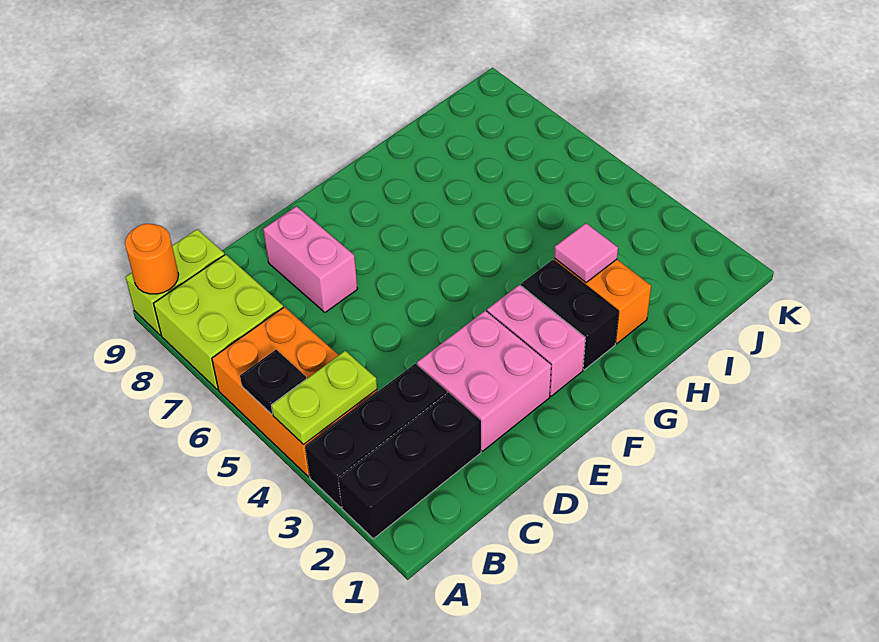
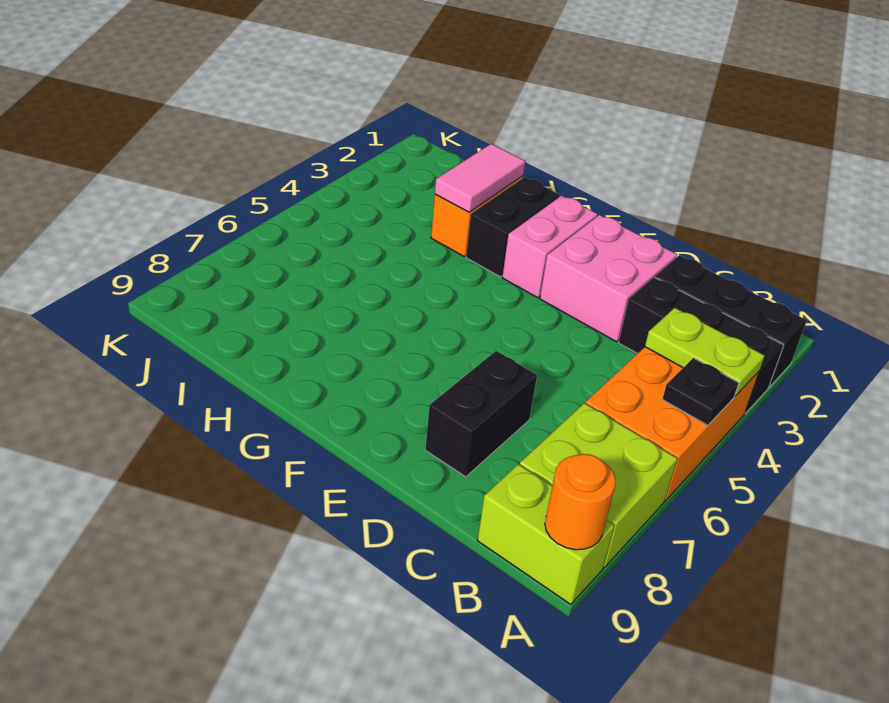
pink brick D7:D8 level 1 -> black brick D7:D8 level 1
pink tile H3 level 2 -> pink tile H2:H3 level 2

